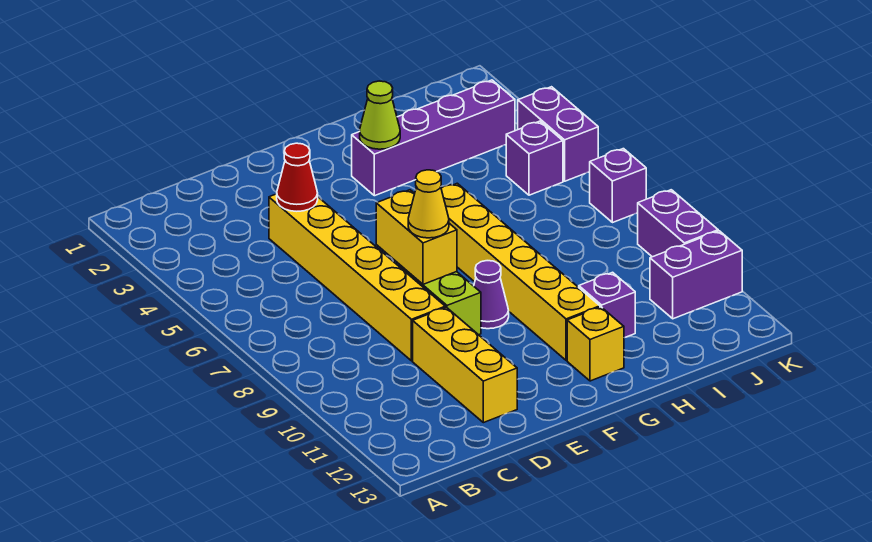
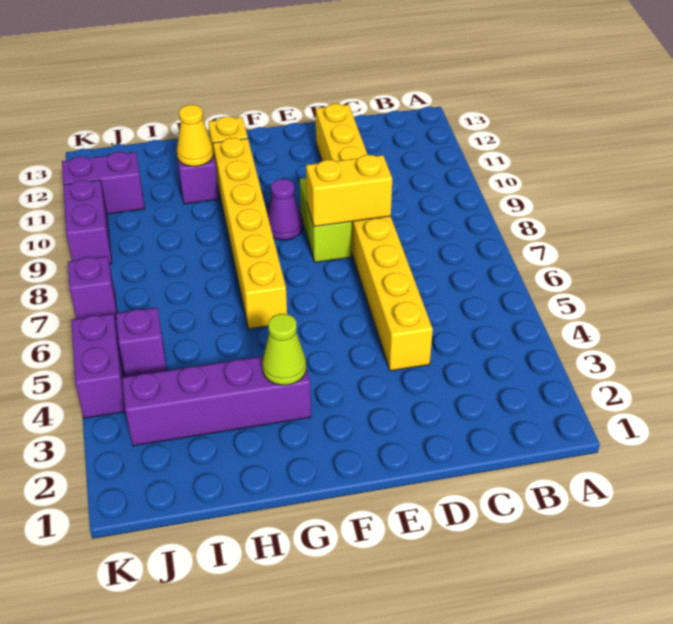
red cone D4 level 2 -> none
yellow brick E7:E8 level 2 -> yellow brick D8:E8 level 2
yellow cone E8 level 3 -> yellow cone H11 level 2

